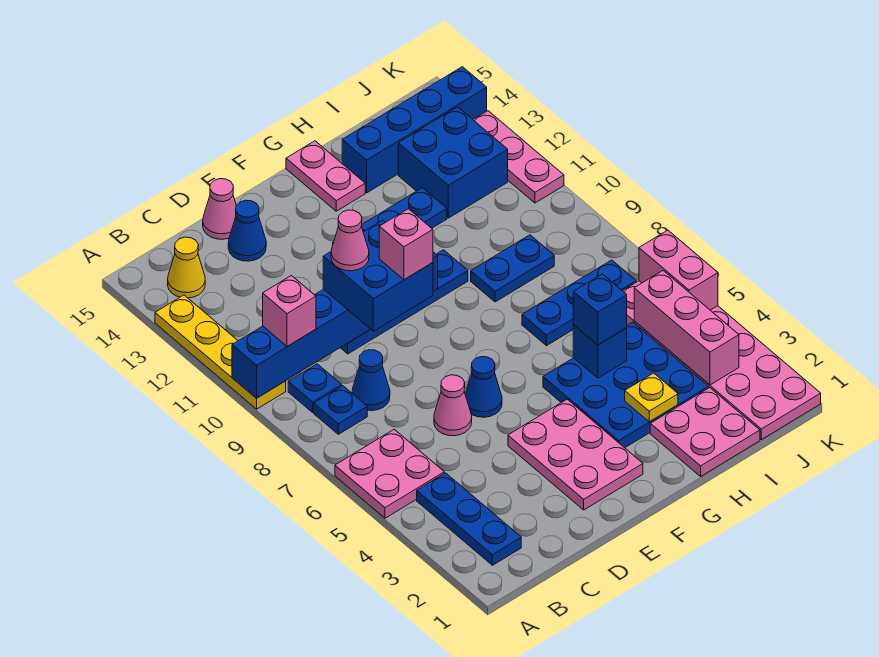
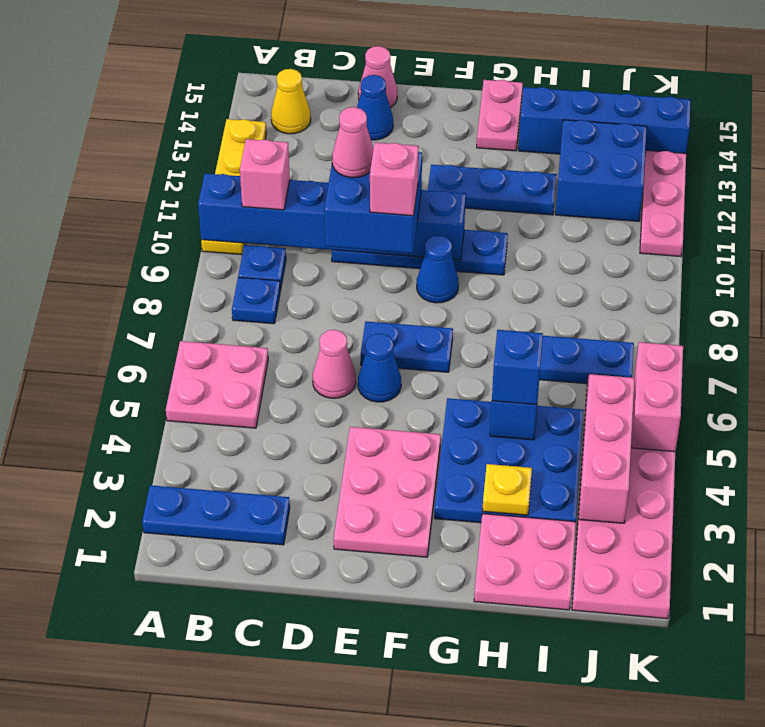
blue plate B2:B4 level 1 -> blue plate A2:C2 level 1
blue cone C8 level 1 -> blue cone F9 level 1
blue plate H9:I9 level 1 -> blue plate E7:F7 level 1

